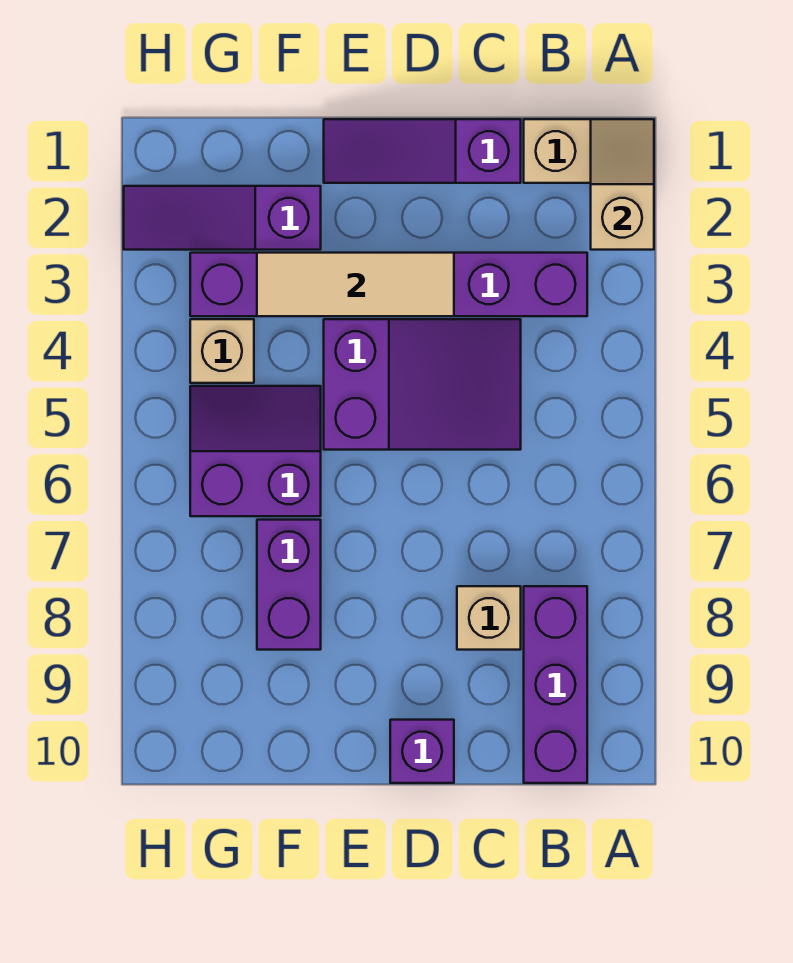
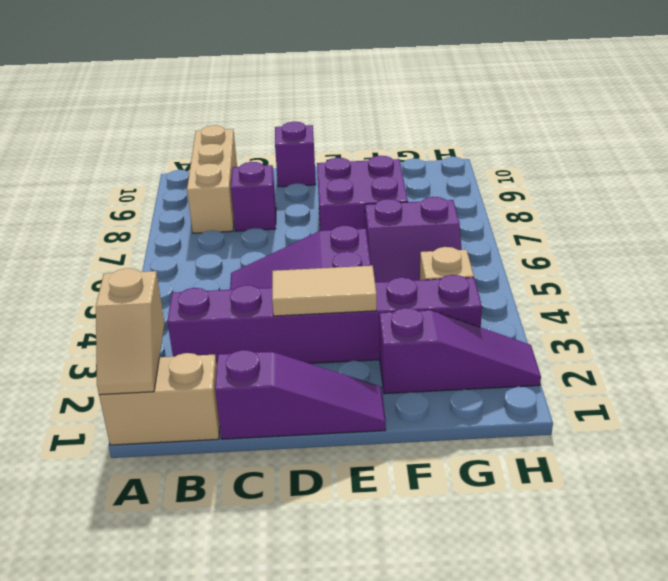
purple brick B8:B10 level 1 -> tan brick B8:B10 level 1
tan brick C8 level 1 -> purple brick C8 level 1
tan tile D3:F3 level 2 -> tan tile D3:E3 level 2
purple brick F7:F8 level 1 -> purple brick E7:F8 level 1

